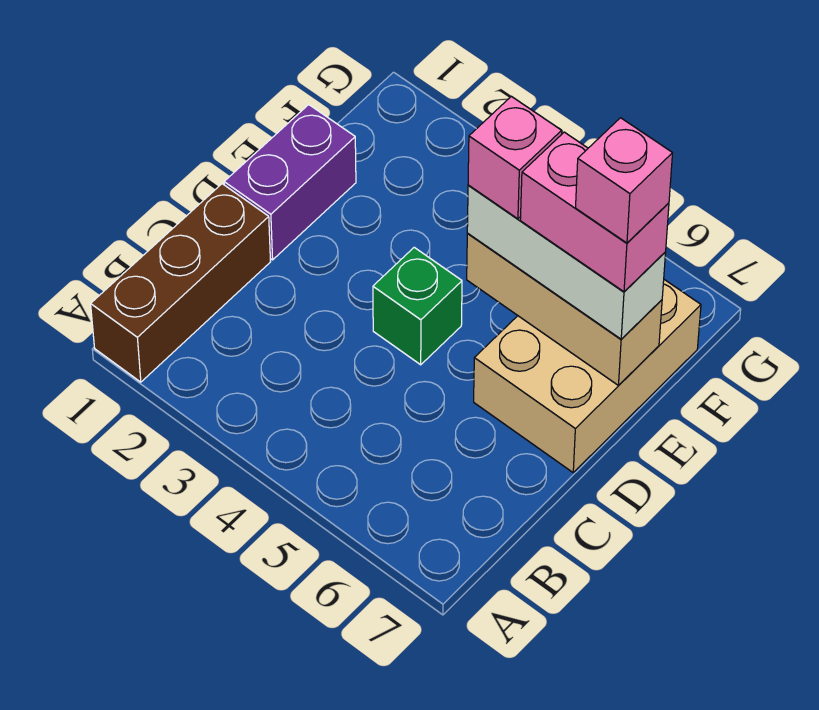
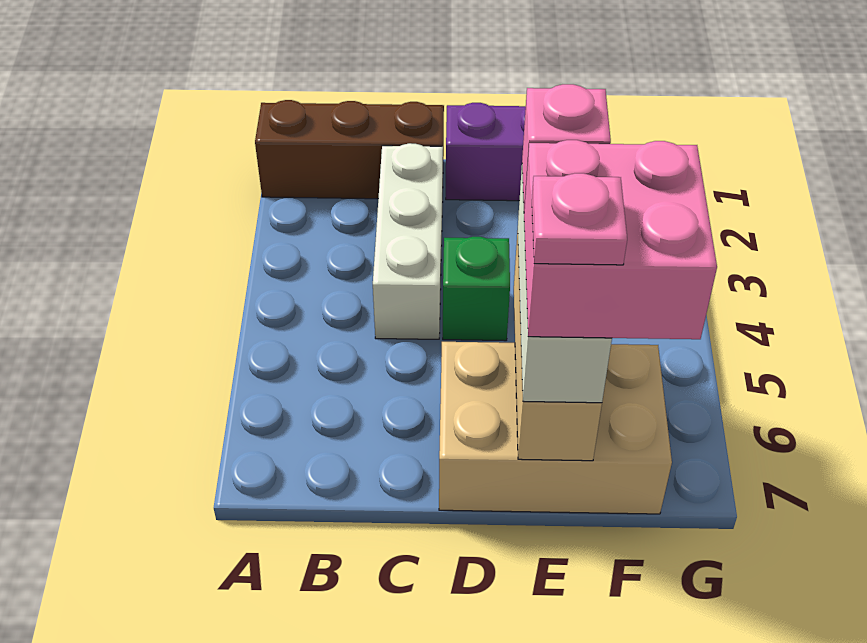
none -> white brick C2:C4 level 1
pink brick E6:E7 level 4 -> pink brick E6:F7 level 4
pink brick E7 level 5 -> pink plate E7 level 5

